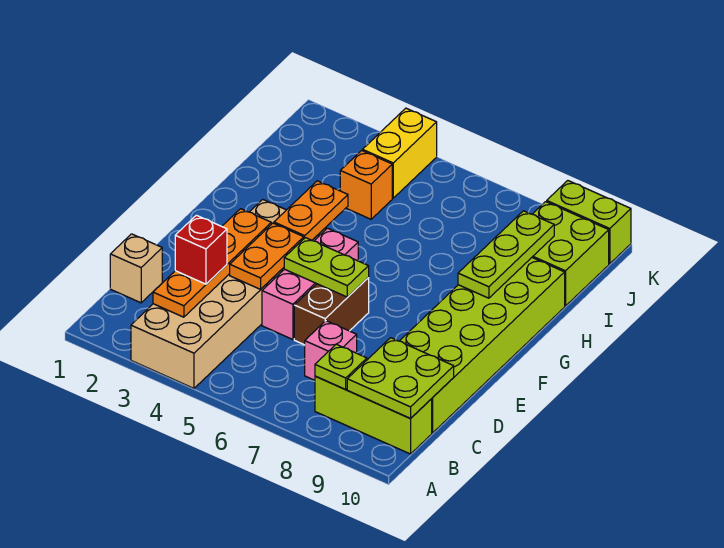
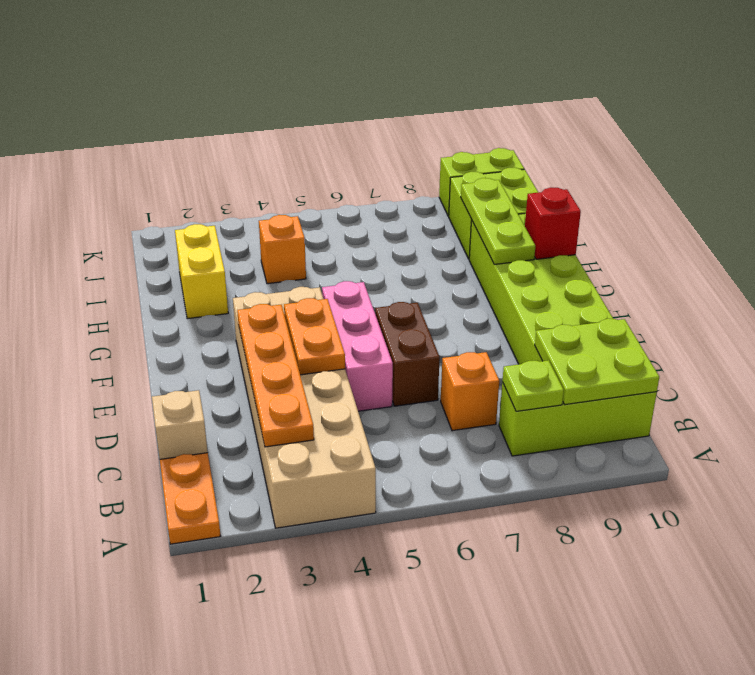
red brick C3 level 3 -> red brick G10 level 2
pink brick C7 level 1 -> orange brick C7 level 1
lime plate E5:E6 level 2 -> none
orange plate F4:G4 level 2 -> orange plate A1:B1 level 1
yellow brick J4:K4 level 1 -> yellow brick H2:I2 level 1

